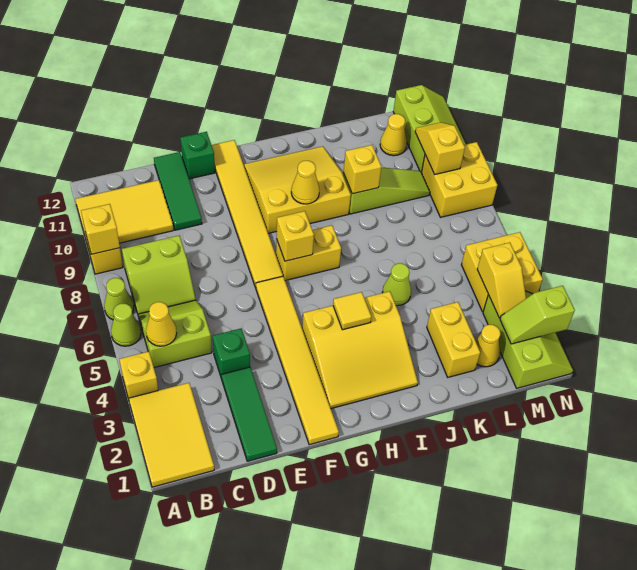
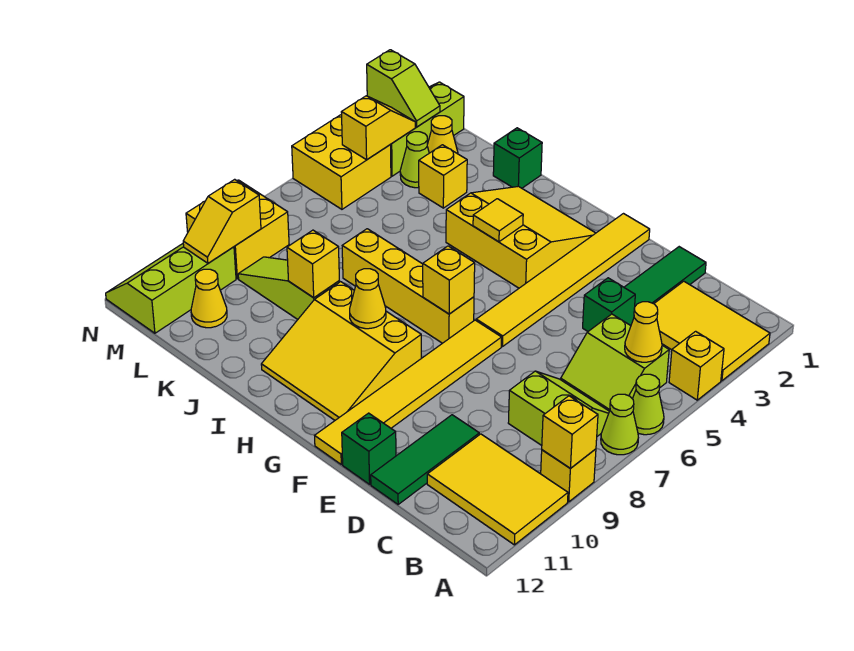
yellow tile A1:B3 level 1 -> yellow tile A2:C3 level 1
yellow brick G7:H7 level 1 -> yellow brick G7:J7 level 1
none -> green brick J1 level 1
lime cone J5 level 1 -> lime cone L3 level 1
yellow brick K2:K3 level 1 -> yellow brick K3 level 1

